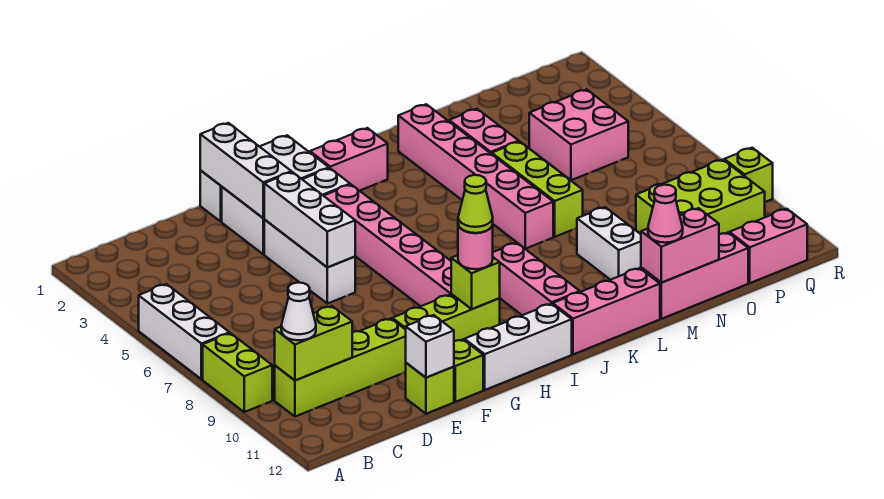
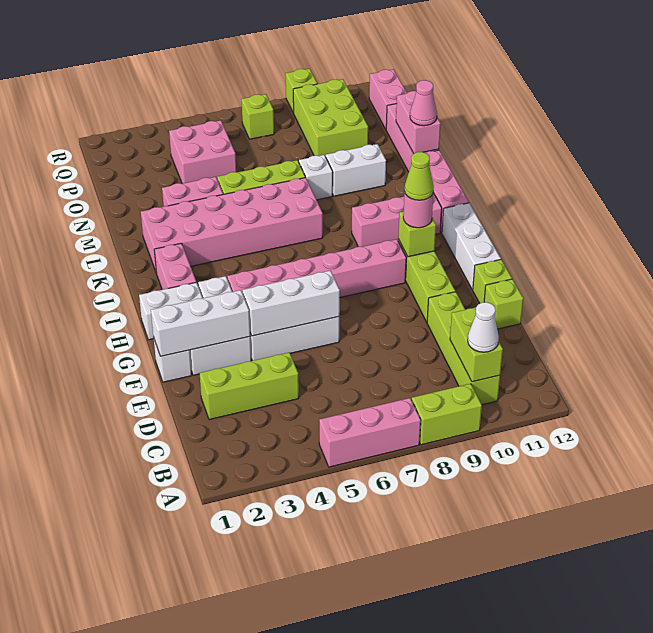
white brick A5:A7 level 1 -> pink brick A5:A7 level 1
none -> lime brick D2:D4 level 1
white brick E12 level 2 -> white brick M8 level 1
pink brick L2:L7 level 1 -> pink brick K2:L7 level 1
none -> lime brick Q7 level 1

